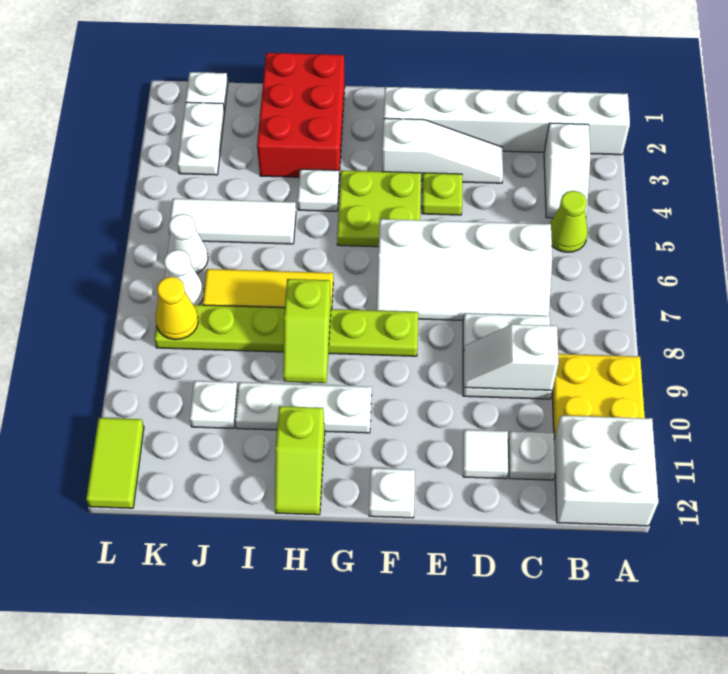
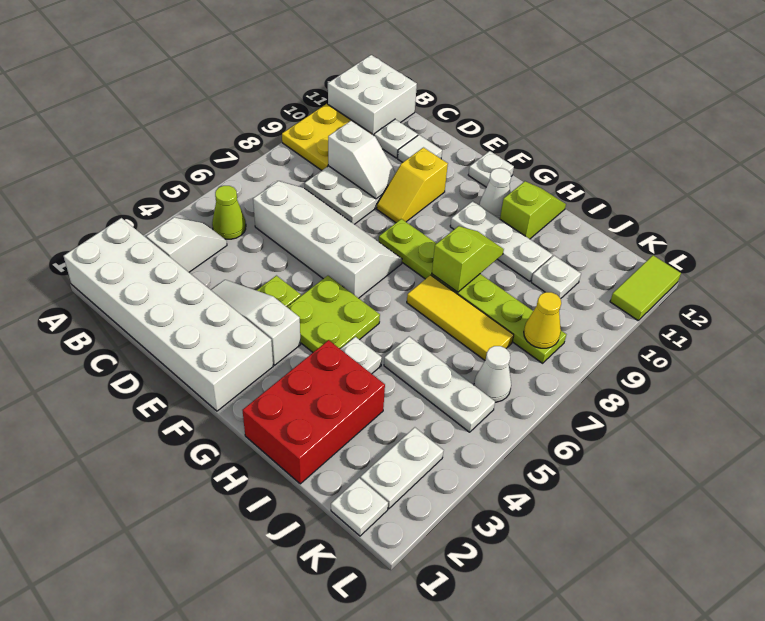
white brick A2:F2 level 1 -> white brick A1:F2 level 1
none -> yellow slope E9:E10 level 1 top 10
white tile I5:K5 level 1 -> white plate I5:K5 level 1
white cone K7 level 1 -> white cone G11 level 1

